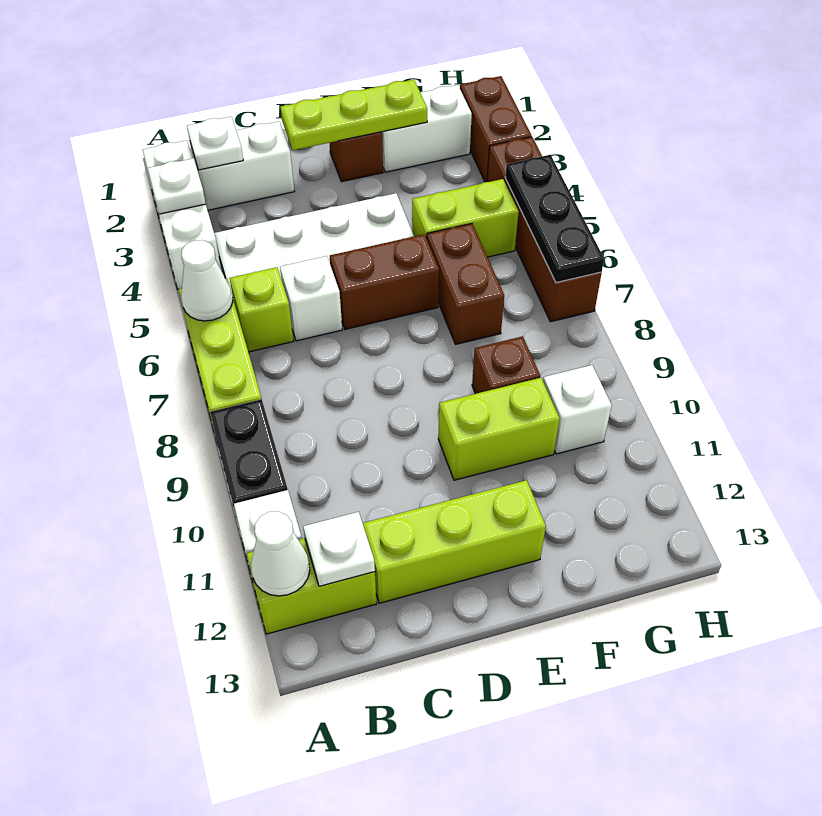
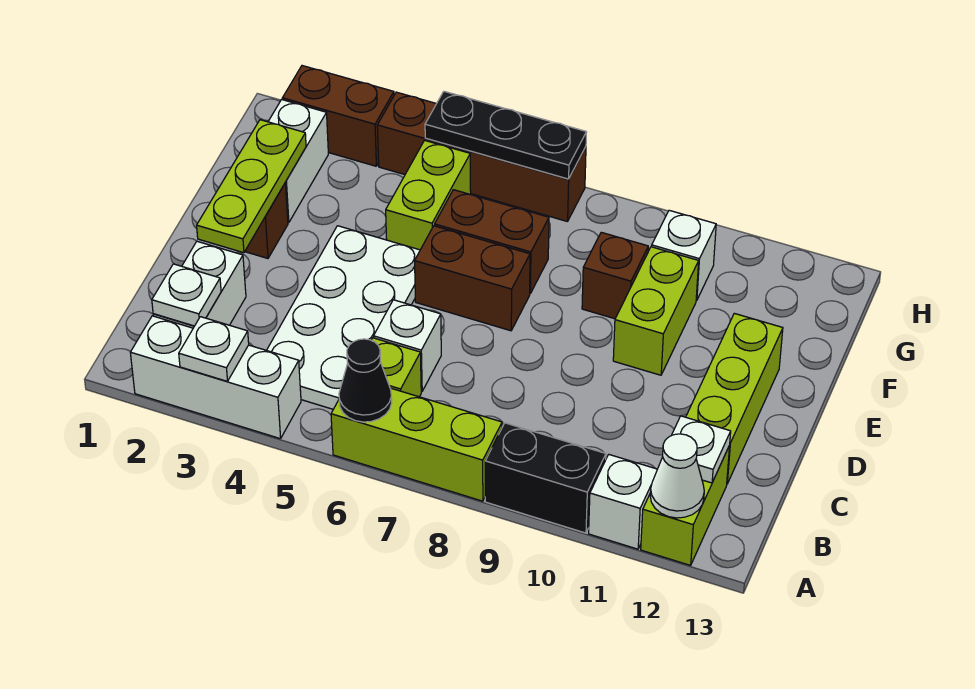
white cone A6 level 2 -> black cone A6 level 2
brown brick D6:E6 level 1 -> brown brick E6:E7 level 1

